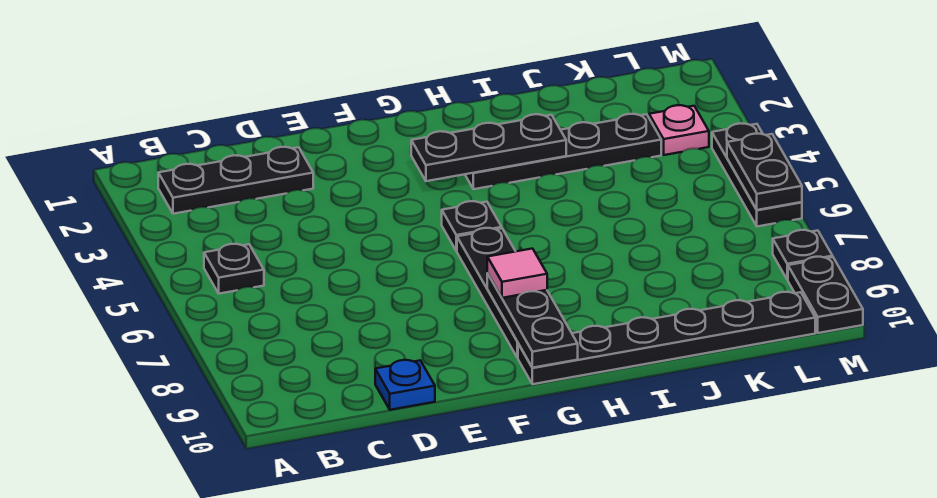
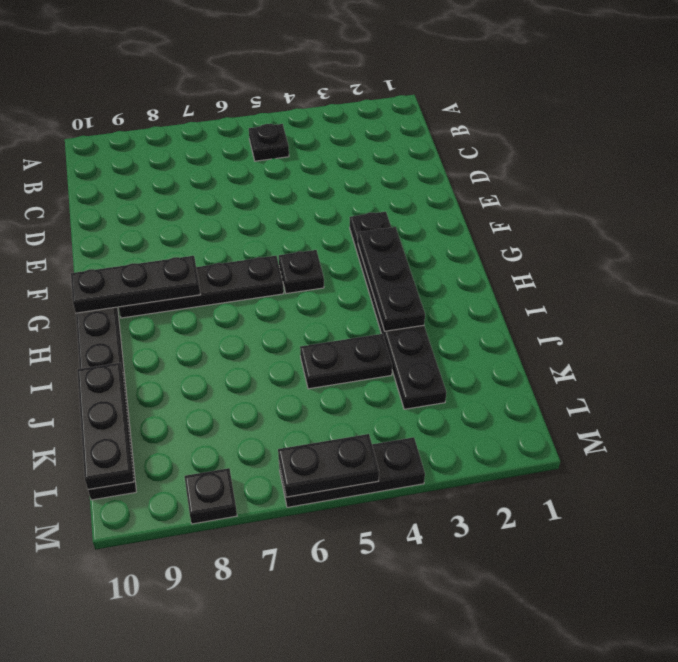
black plate B2:D2 level 1 -> black plate J10:L10 level 2
blue plate D10 level 1 -> none
pink tile G8 level 3 -> none
black plate H3:K3 level 1 -> black plate F3:K3 level 1
pink plate L3 level 1 -> none
black plate M9:M10 level 1 -> black plate J4:J5 level 1

